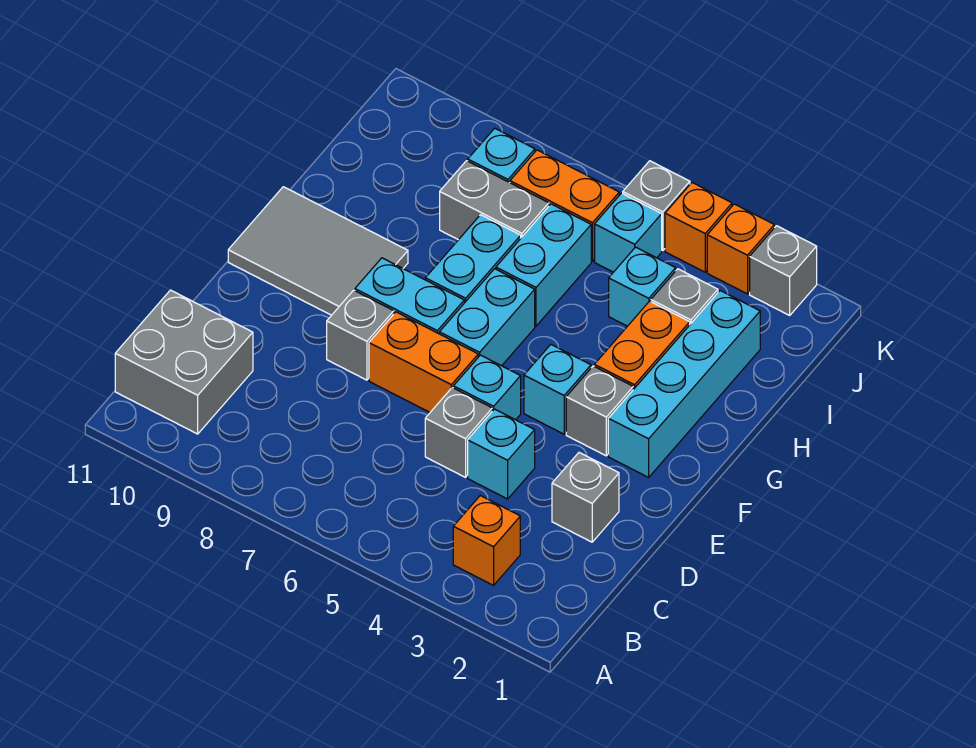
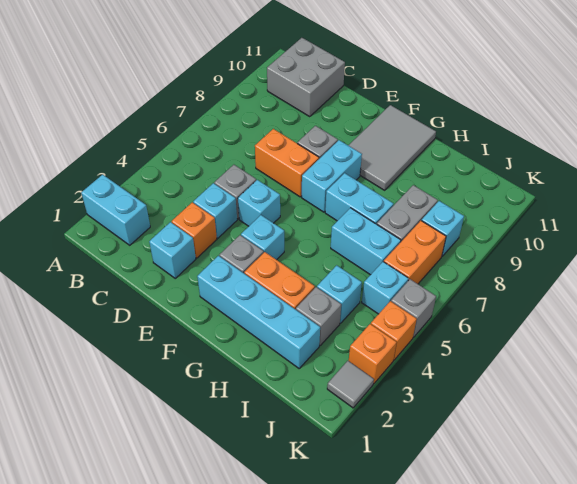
orange brick B3 level 1 -> orange brick D3 level 1
grey brick D2 level 1 -> cyan brick D2 level 1
orange brick E6:E7 level 1 -> orange brick D7:E7 level 1
cyan brick F6:G6 level 1 -> cyan brick A2:B2 level 1
grey brick K2 level 1 -> grey tile K2 level 1

